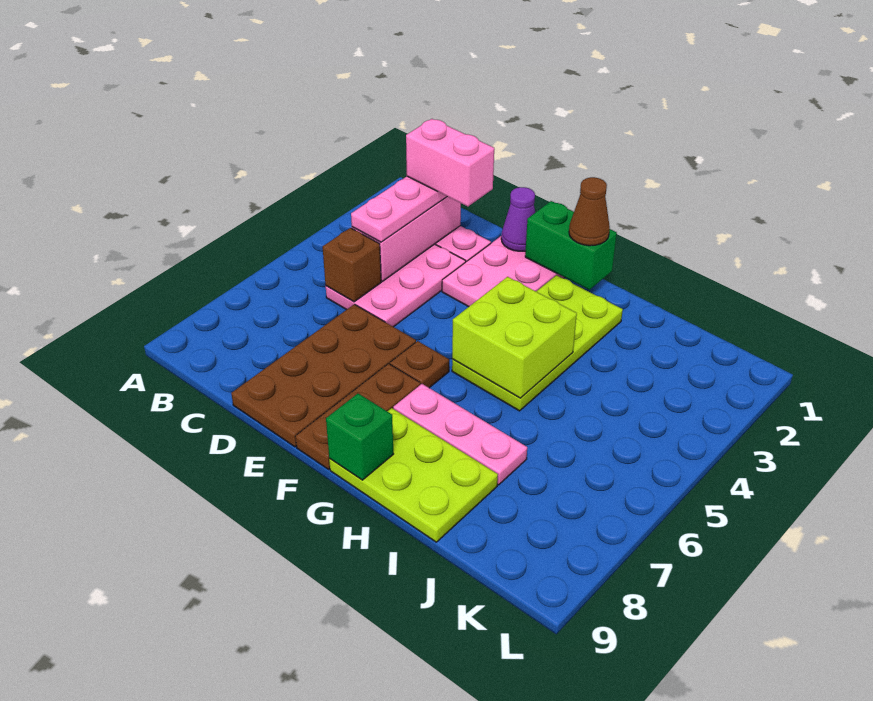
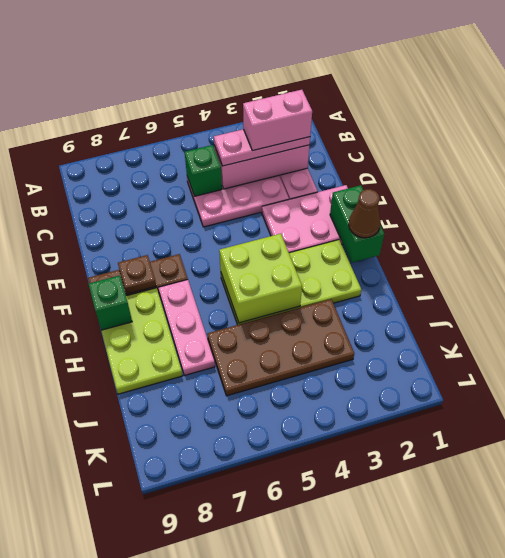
pink brick C2:D2 level 4 -> pink brick C2:C3 level 4
brown brick C5 level 2 -> green brick C5 level 2
brown plate D6:E9 level 1 -> brown plate I3:J6 level 1
purple cone E1 level 2 -> none
brown plate F6 level 1 -> brown plate F8 level 2

